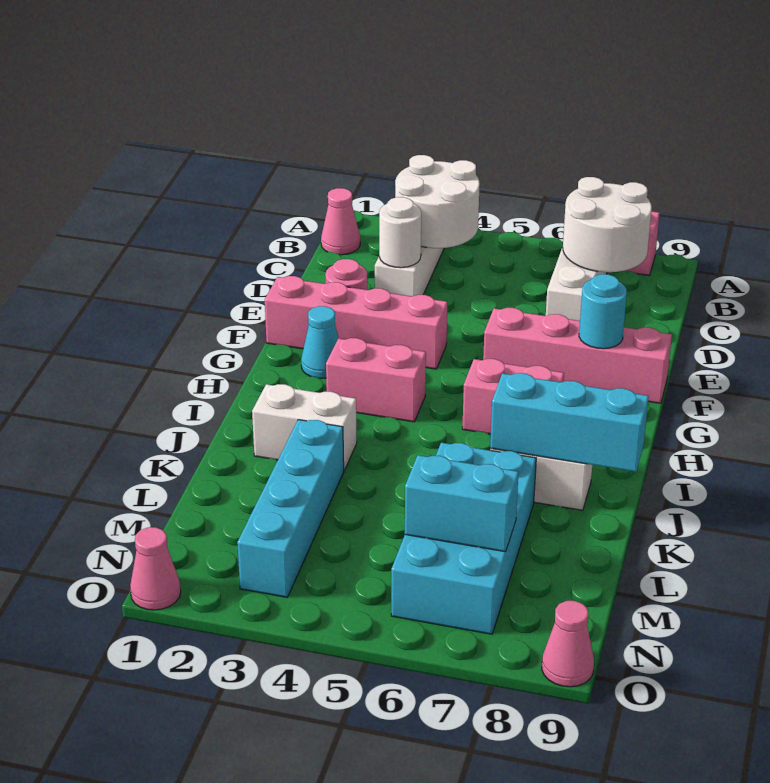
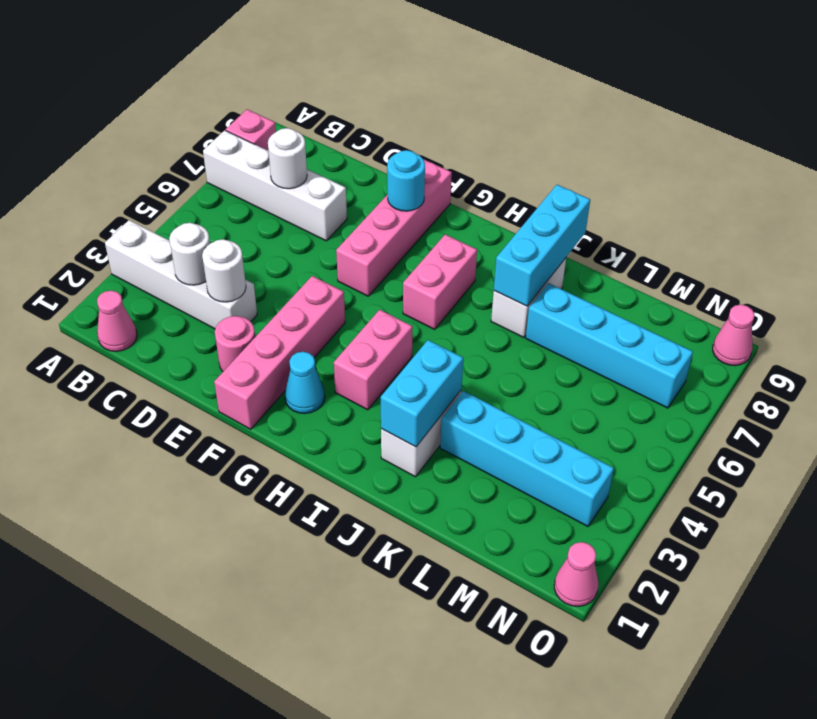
white round brick B3:C4 level 2 -> white round brick C3 level 2
white round brick B7:C8 level 2 -> white round brick C7 level 2
cyan brick K6:N7 level 1 -> cyan brick K7:N7 level 1
cyan brick M6:M7 level 2 -> cyan brick J2:J3 level 2

